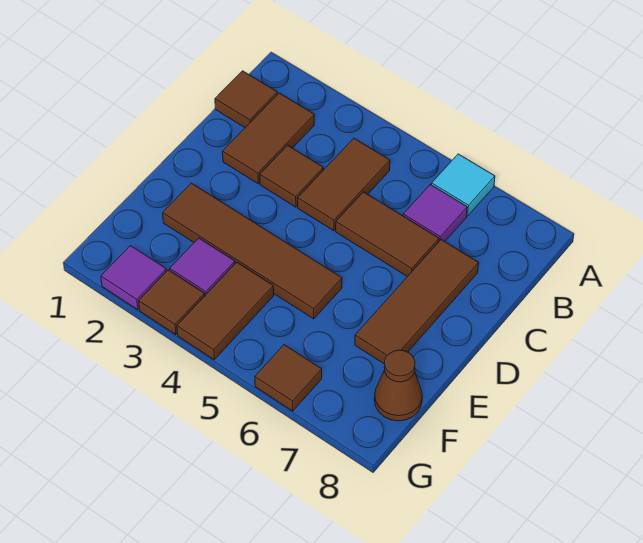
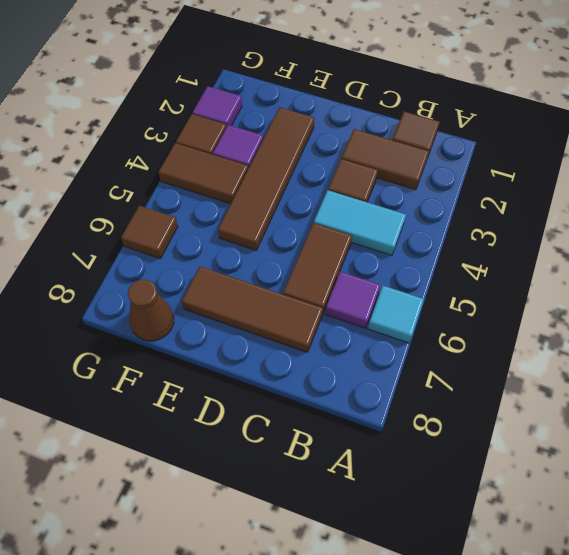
brown tile B4:C4 level 1 -> cyan tile B4:C4 level 1

